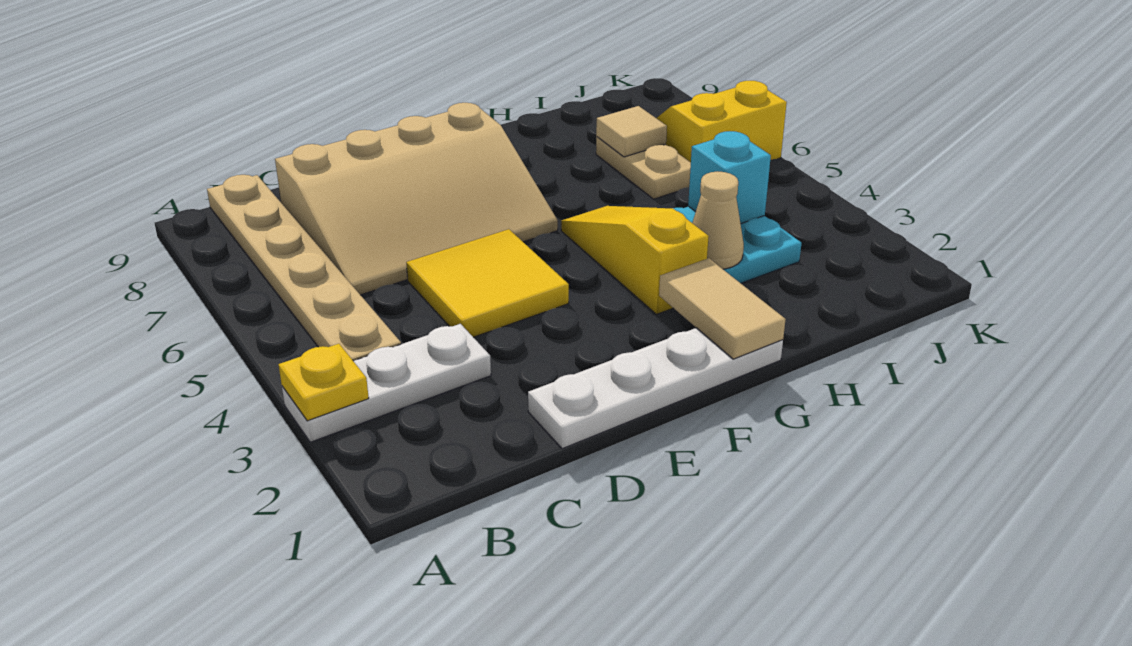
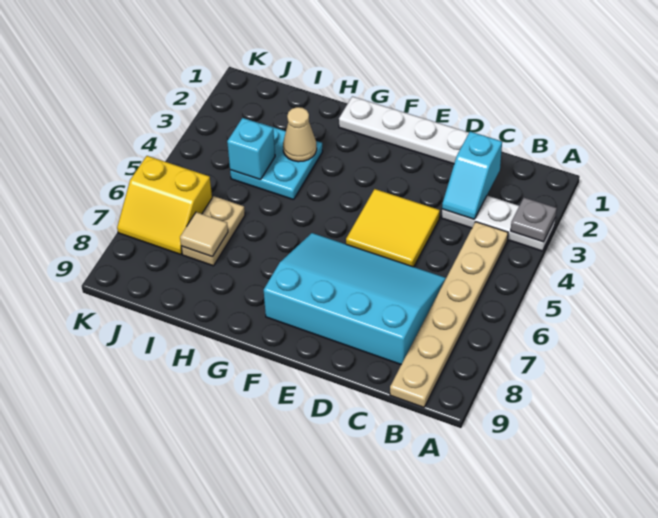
yellow plate A3 level 2 -> grey plate A3 level 2
none -> cyan slope C2:C3 level 2 top 2
tan slope C6:F8 level 1 top 8 -> cyan slope C6:F8 level 1 top 8
tan tile G1:G2 level 2 -> none
yellow slope G3:G5 level 1 top 3 -> none

